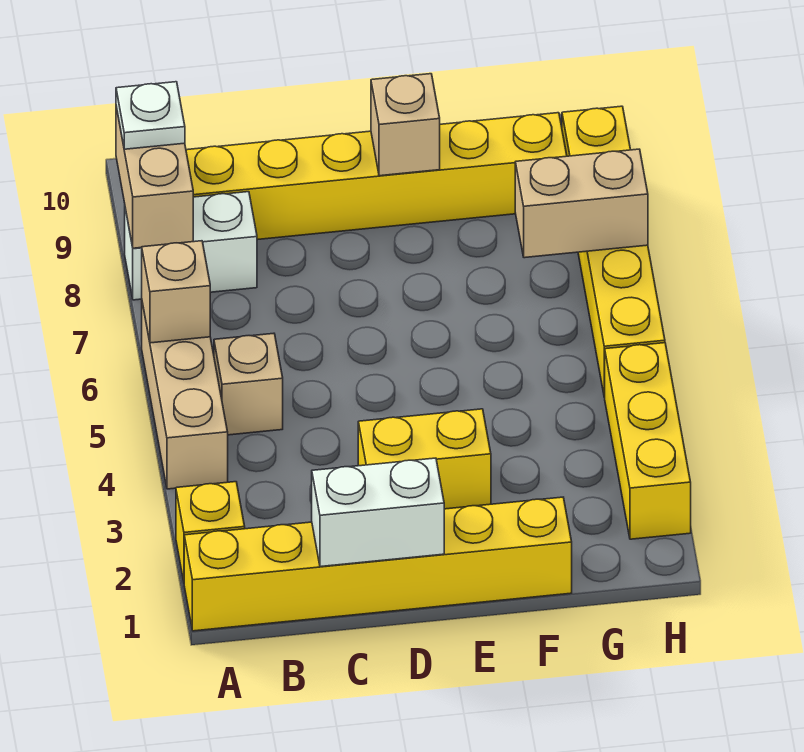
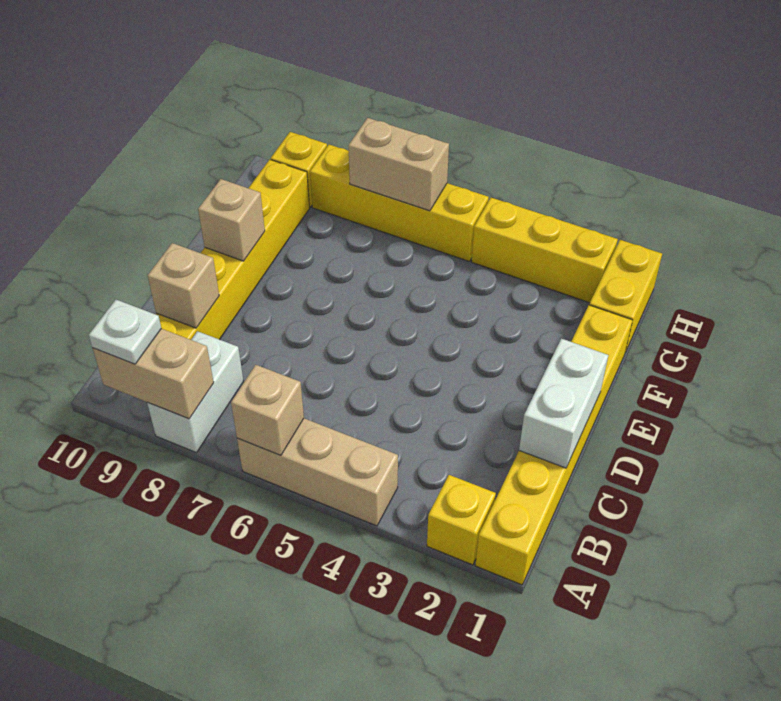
tan brick B5 level 1 -> tan brick C9 level 2
yellow brick D3:E3 level 1 -> yellow brick G1:H1 level 1
tan brick G7:H7 level 2 -> tan brick H6:H7 level 2

